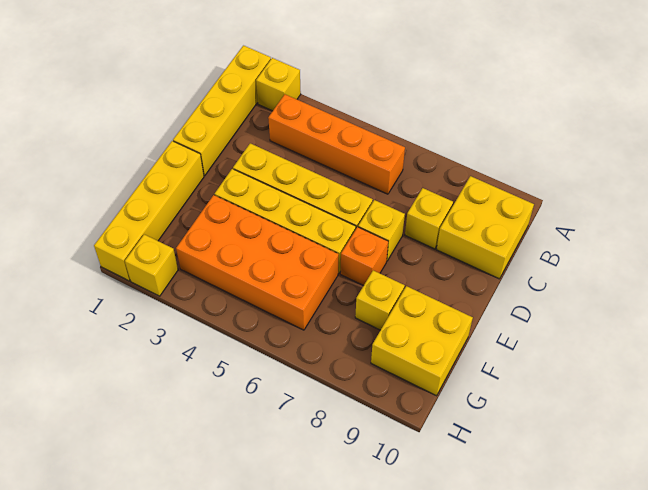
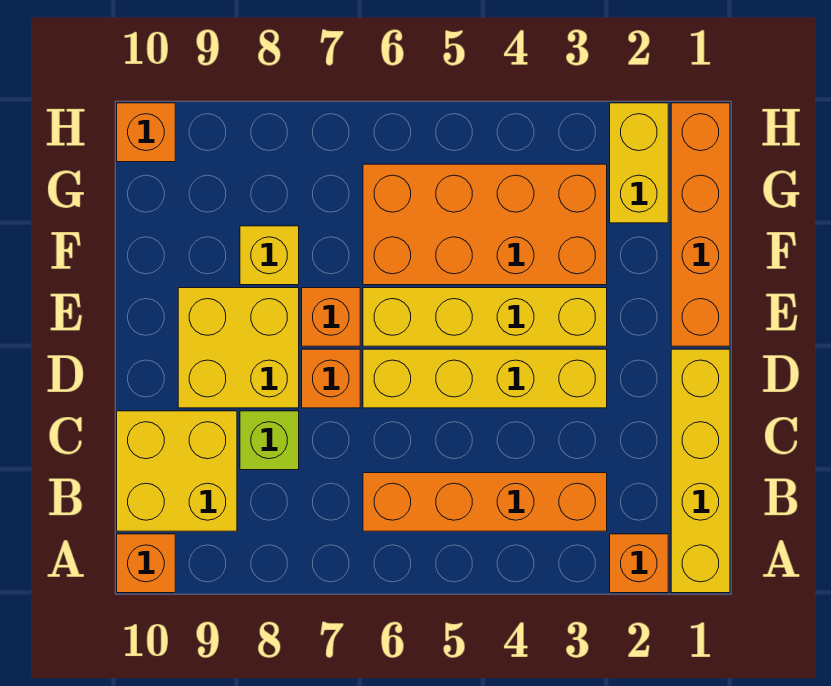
yellow brick A2 level 1 -> orange brick A2 level 1
none -> orange brick A10 level 1
yellow brick C8 level 1 -> lime brick C8 level 1
yellow brick D7 level 1 -> orange brick D7 level 1
yellow brick E1:H1 level 1 -> orange brick E1:H1 level 1
yellow brick F9:G10 level 1 -> yellow brick D8:E9 level 1
yellow brick H2 level 1 -> yellow brick G2:H2 level 1
none -> orange brick H10 level 1

